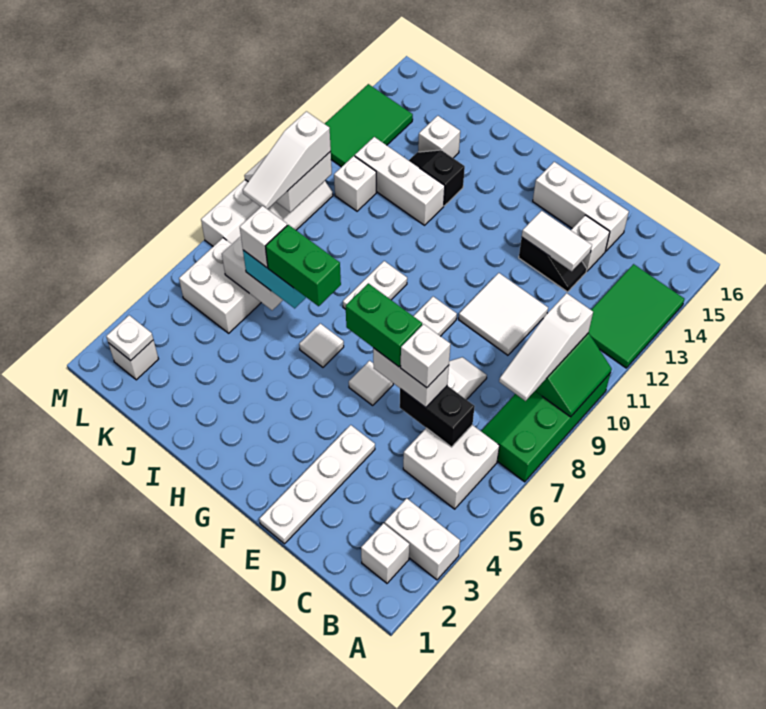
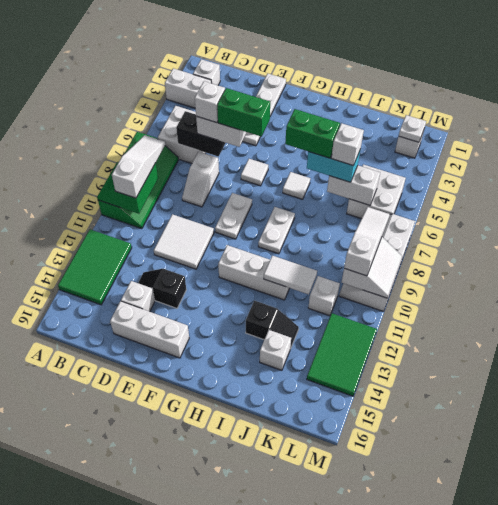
white tile D13:E13 level 2 -> white tile I11:J11 level 2
white brick I12:K12 level 1 -> white brick G11:I11 level 1

